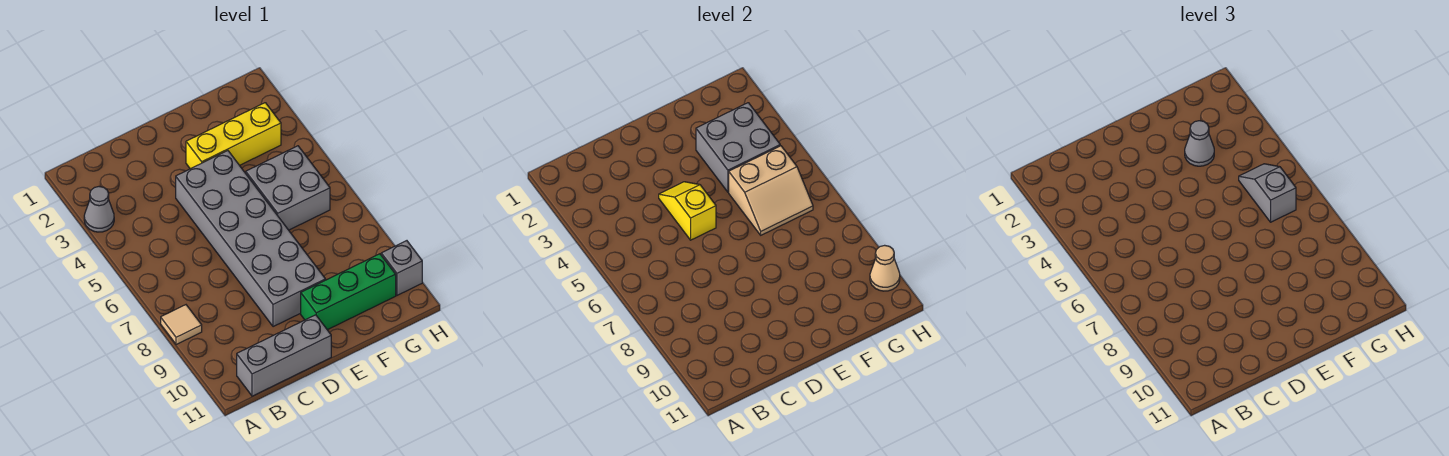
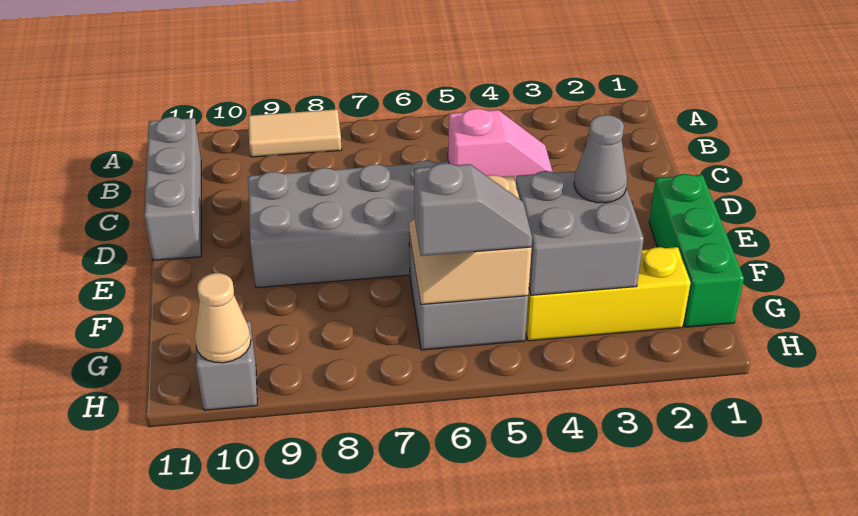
grey cone A3 level 1 -> none
tan tile A8 level 1 -> tan tile A8:A9 level 1
yellow slope D4:D5 level 2 top 5 -> pink slope D4:D5 level 2 top 5
yellow brick E3:G3 level 1 -> yellow brick G2:G4 level 1
green brick E10:G10 level 1 -> green brick E1:G1 level 1

